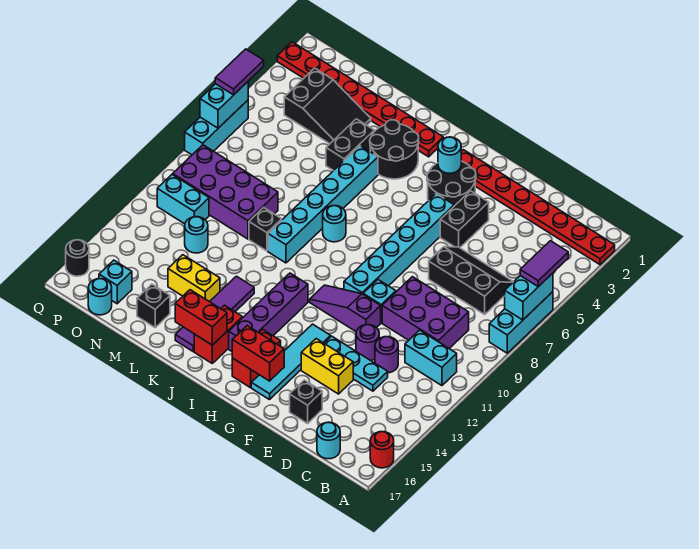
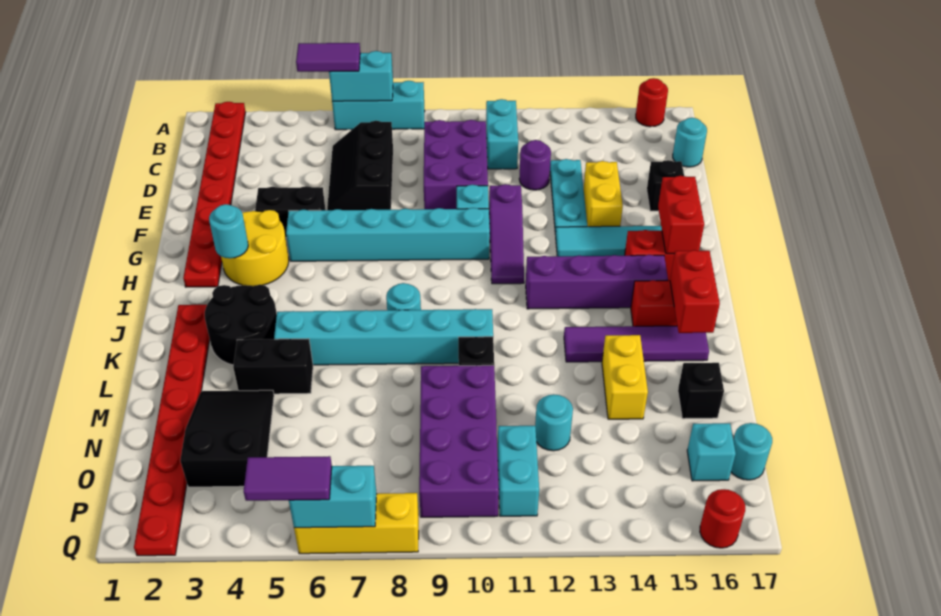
purple round brick E12 level 1 -> none
black round brick G3:H4 level 1 -> yellow round brick G3:H4 level 1
cyan brick Q6:Q8 level 1 -> yellow brick Q6:Q8 level 1
black round brick Q16 level 1 -> red round brick Q16 level 1

